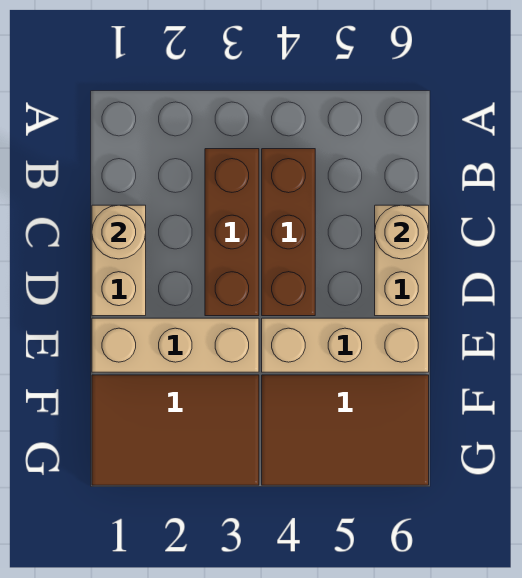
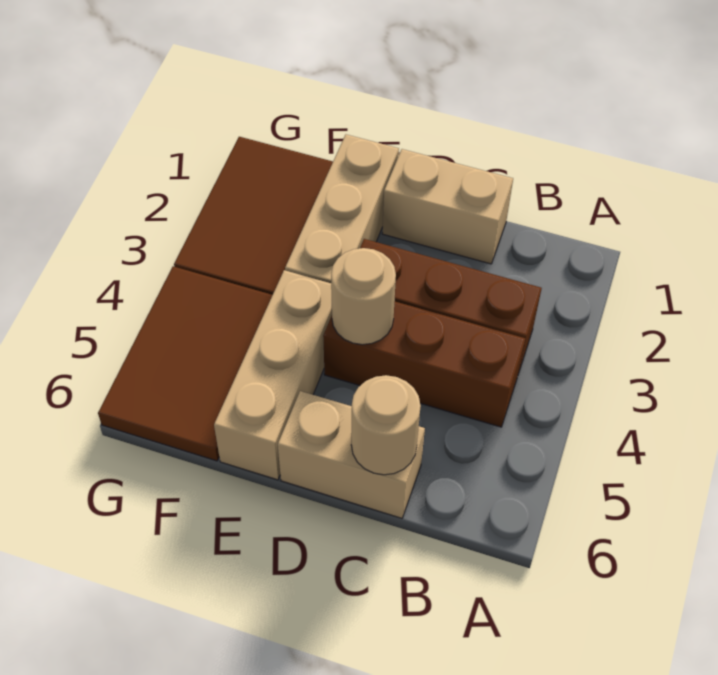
tan round brick C1 level 2 -> tan round brick D4 level 2

